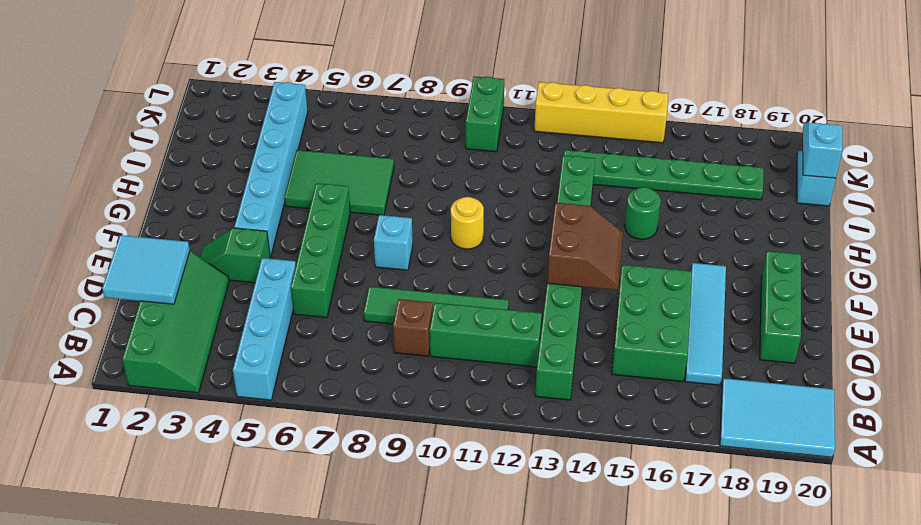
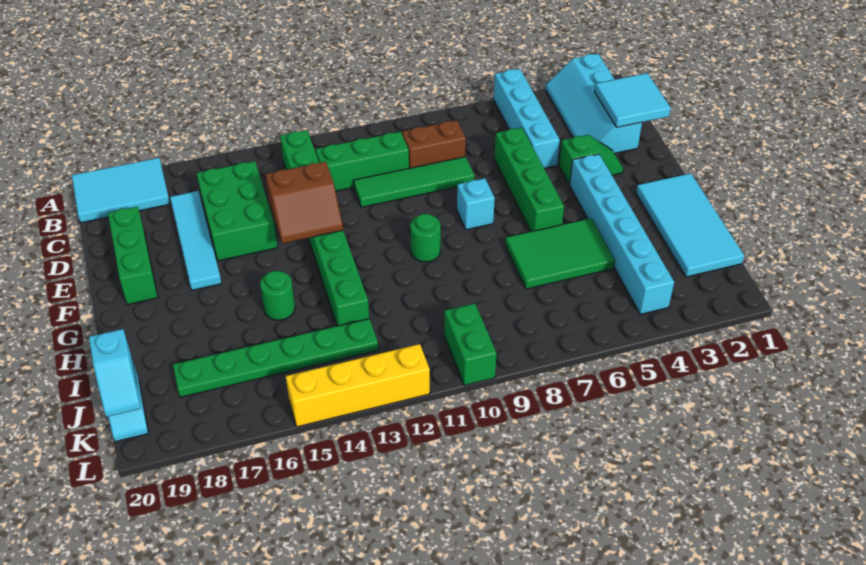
green slope A2:D3 level 1 top 2 -> cyan slope A2:D3 level 1 top 2
brown brick C9 level 1 -> brown brick C8:C9 level 1
brown slope E13:F14 level 2 top 13 -> brown slope E13:F14 level 2 top E
none -> cyan tile G1:J2 level 1
yellow round brick G10 level 1 -> green round brick G10 level 1

